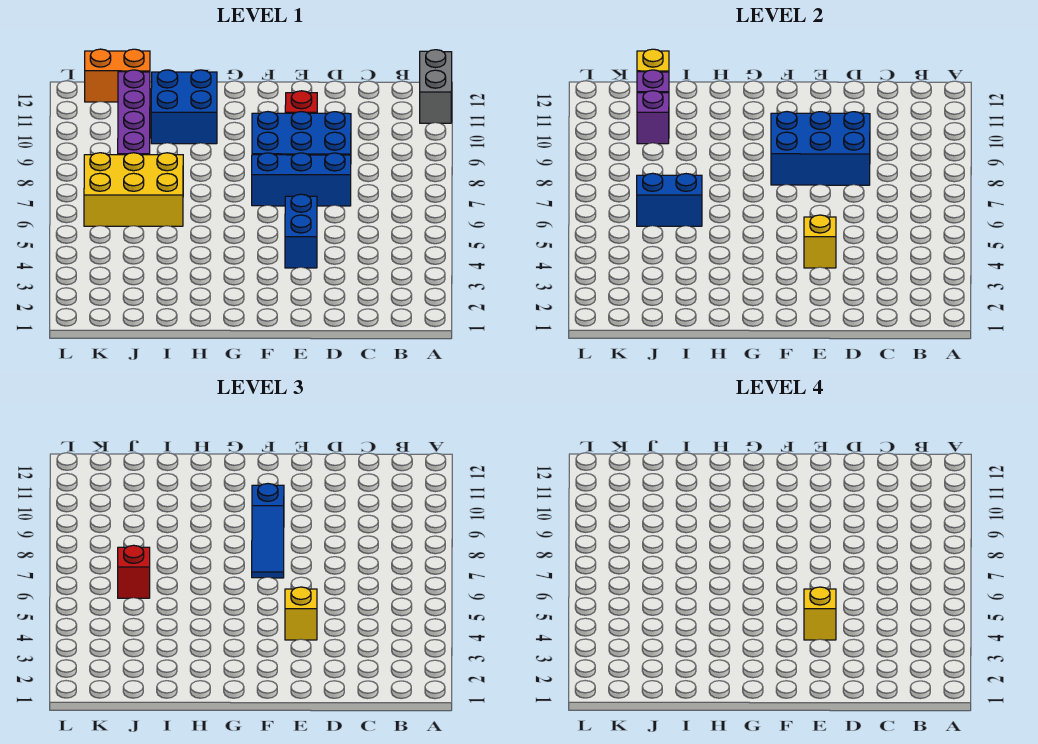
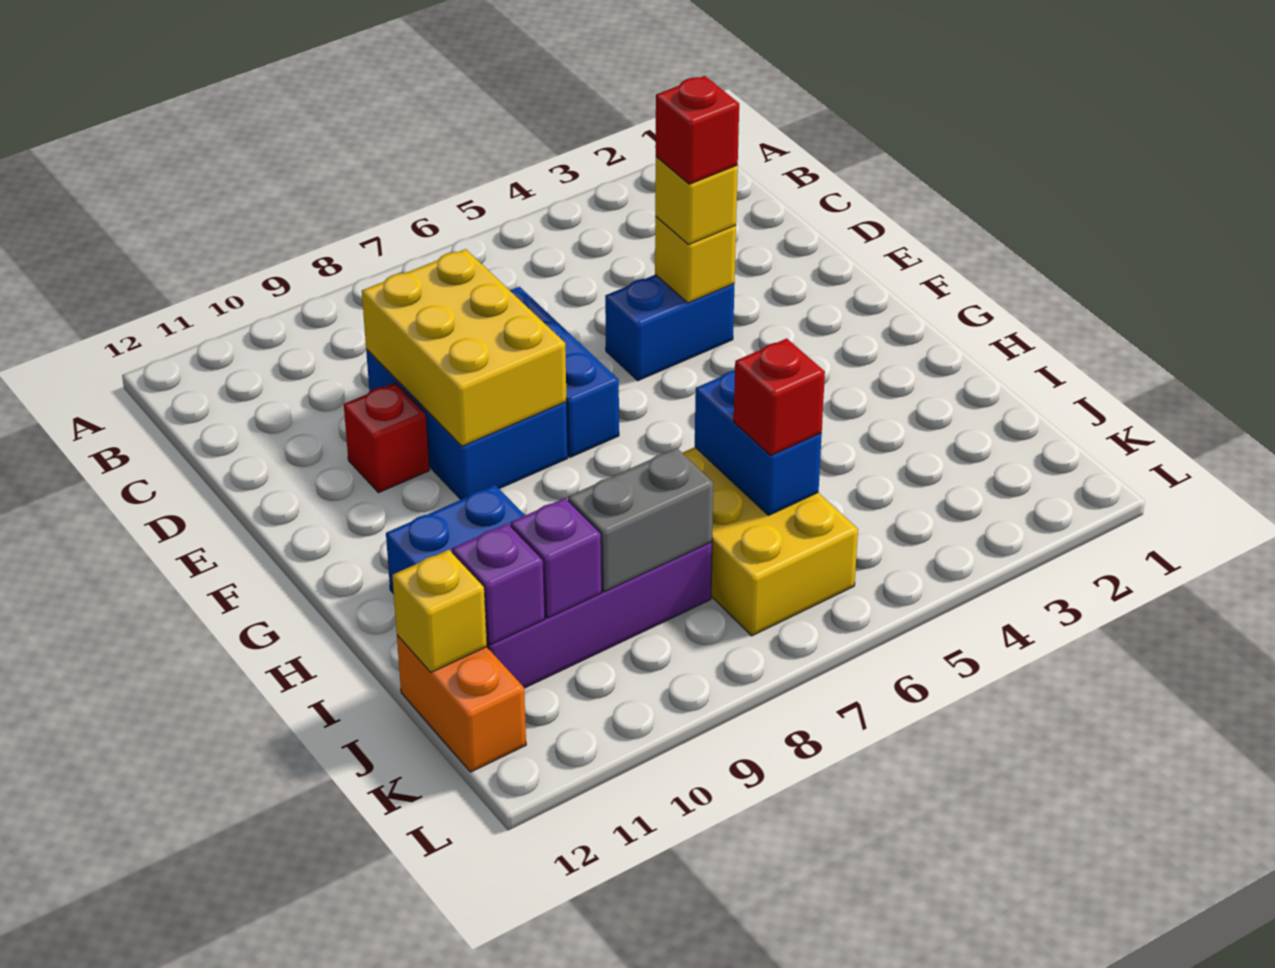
grey brick A11:A12 level 1 -> grey brick J8:J9 level 2
blue brick D8:F9 level 2 -> yellow brick D8:F9 level 2
yellow brick E4 level 4 -> red brick E4 level 4
blue slope F7:F9 level 3 top 9 -> none

